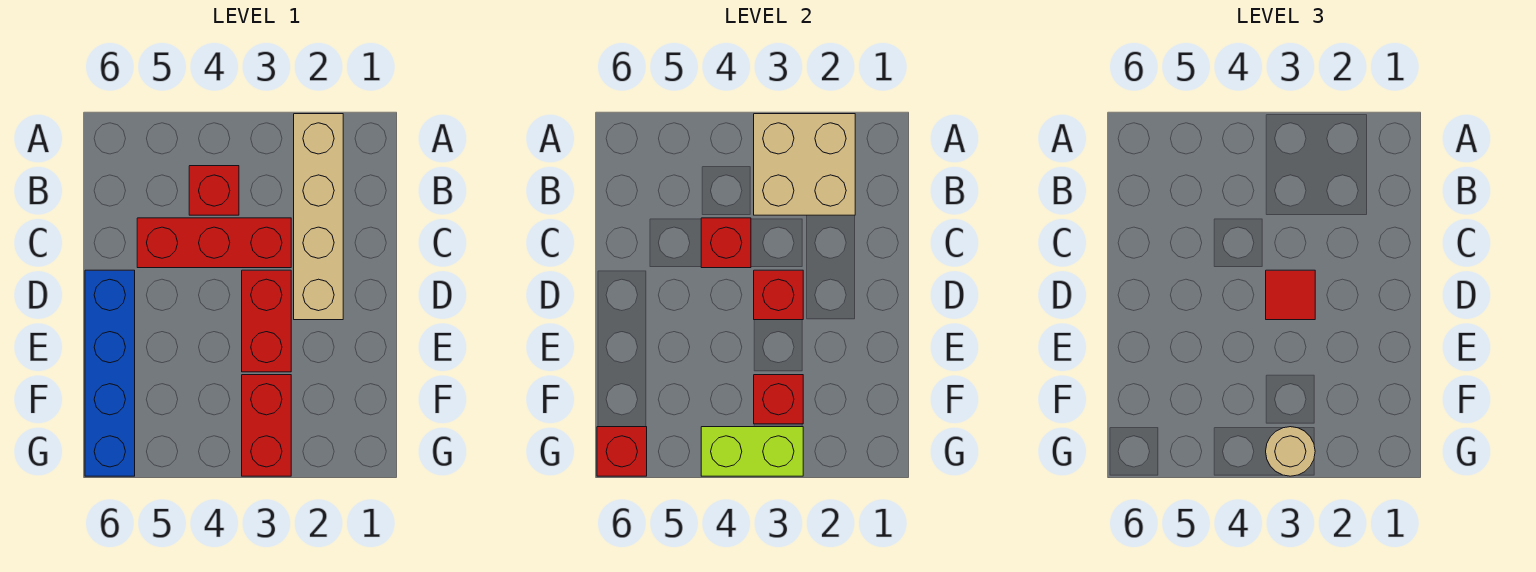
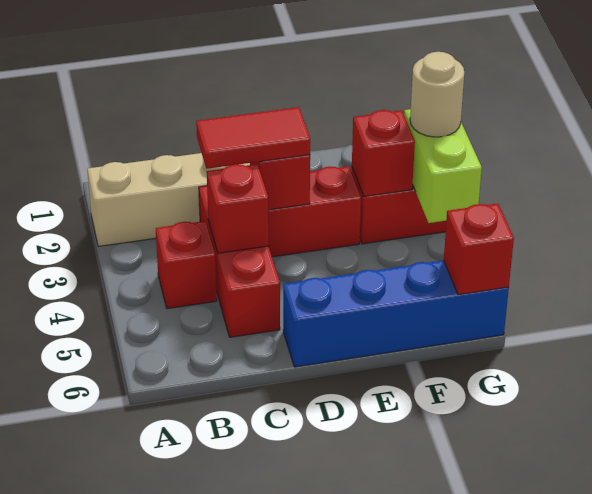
tan brick A2:B3 level 2 -> none
red tile D3 level 3 -> red tile C3:D3 level 3

